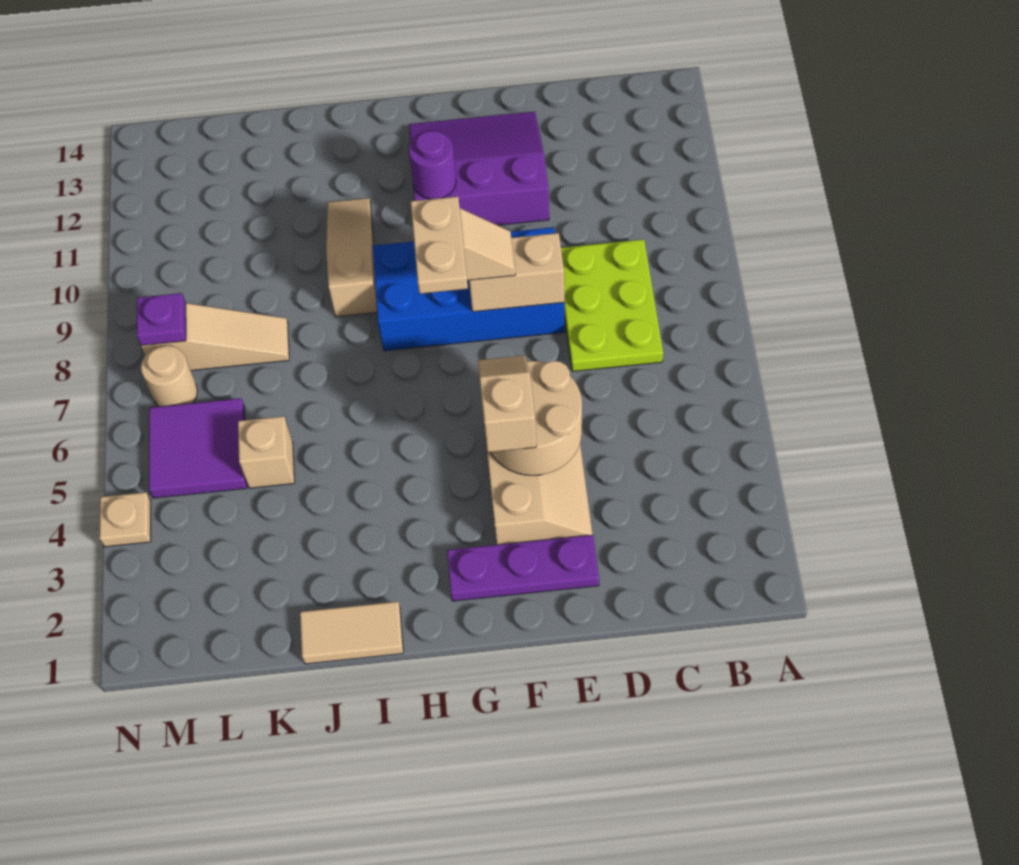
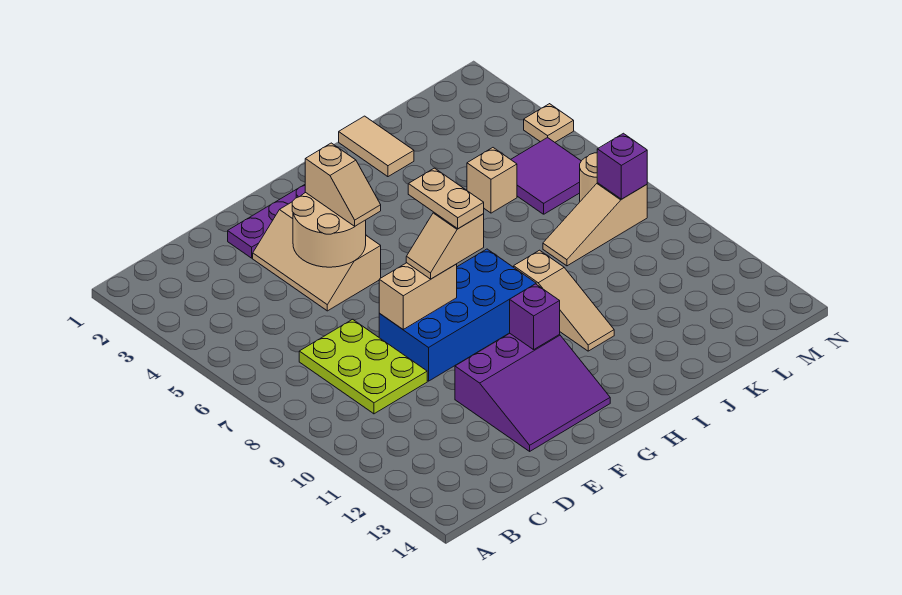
purple round brick G11 level 2 -> purple brick G11 level 2
tan tile I1:J1 level 1 -> tan tile J1:J2 level 1
purple plate M8 level 2 -> purple brick M8 level 2

